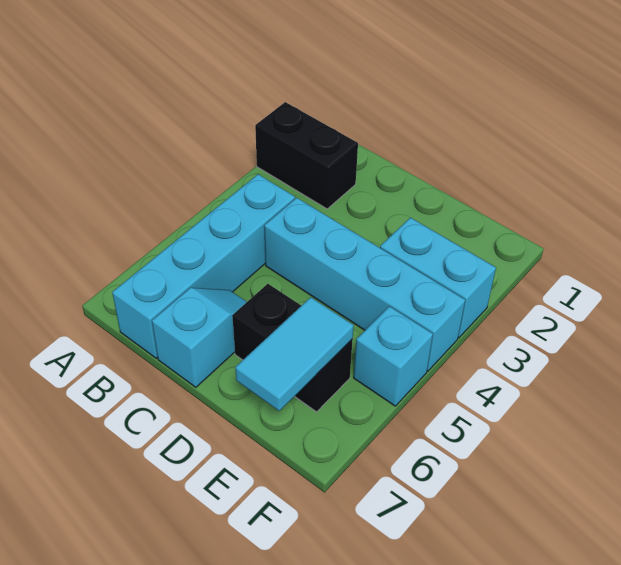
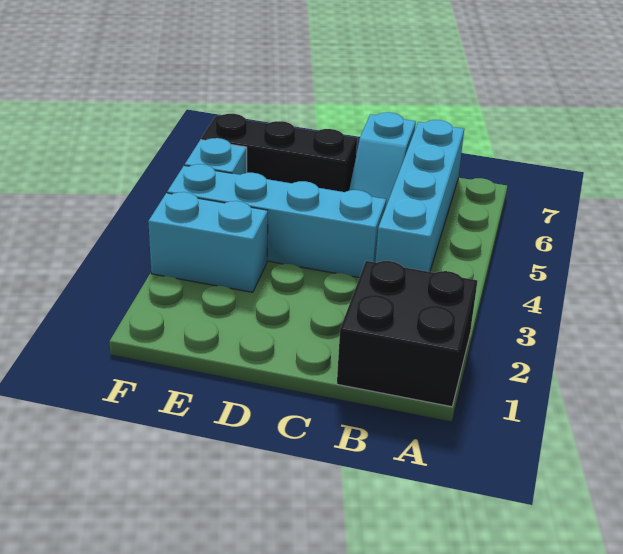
black brick A2:B2 level 1 -> black brick A1:B2 level 1
black brick D6:E6 level 1 -> black brick D6:F6 level 1
cyan tile E6:E7 level 2 -> none

